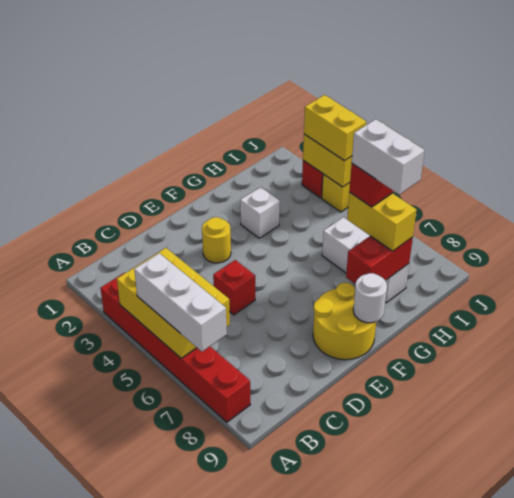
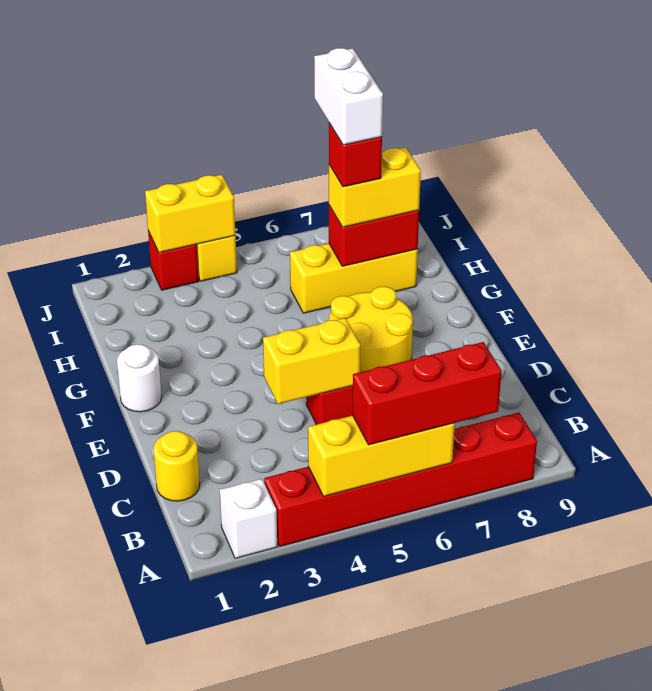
yellow brick A4:B6 level 2 -> yellow brick A4:A6 level 2
white brick A5:A7 level 3 -> red brick A5:A7 level 3
yellow round brick E3 level 1 -> yellow round brick C1 level 1
yellow round brick E8:F9 level 1 -> yellow round brick E6:F7 level 1
white round brick F9 level 2 -> white round brick F1 level 1
white brick G3 level 1 -> white brick A2 level 1
red brick G8:H8 level 2 -> red brick H7:H8 level 2
white brick H6:H8 level 1 -> yellow brick H6:H8 level 1
white brick H7:H8 level 5 -> white brick H7:I7 level 5
yellow brick J3:J4 level 3 -> yellow brick D4:D5 level 2

